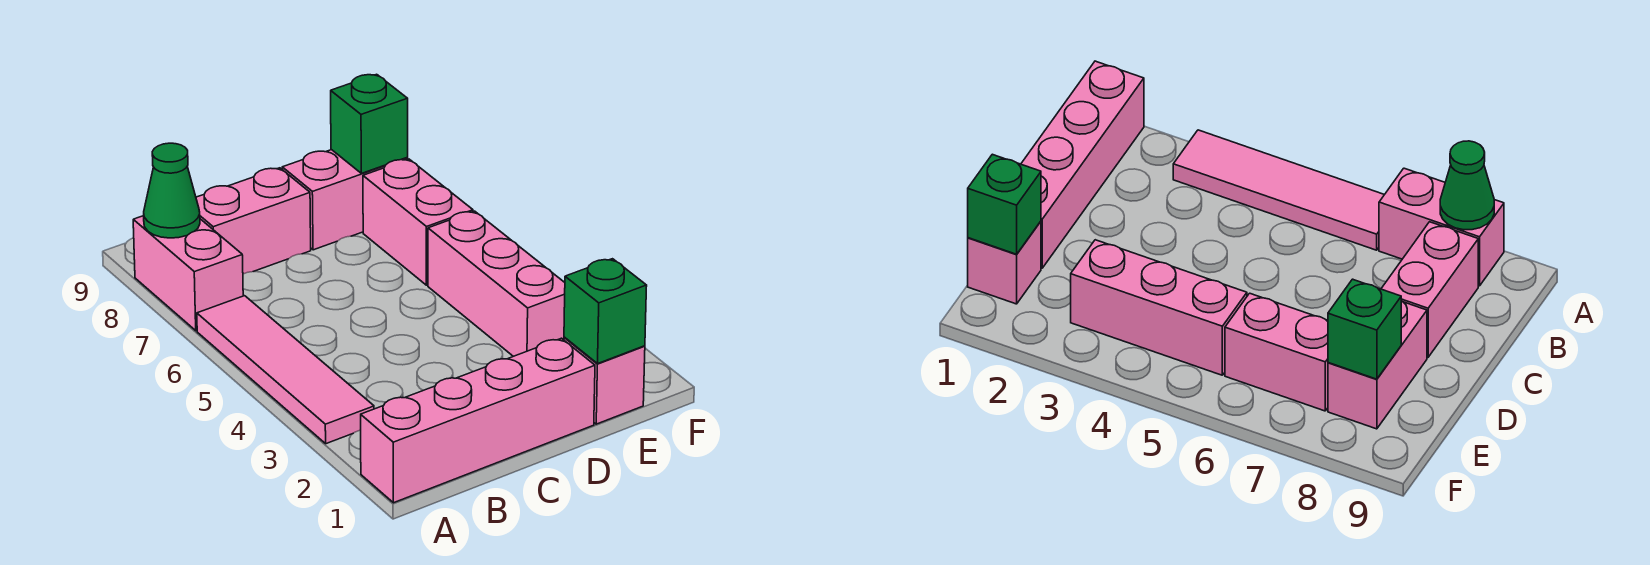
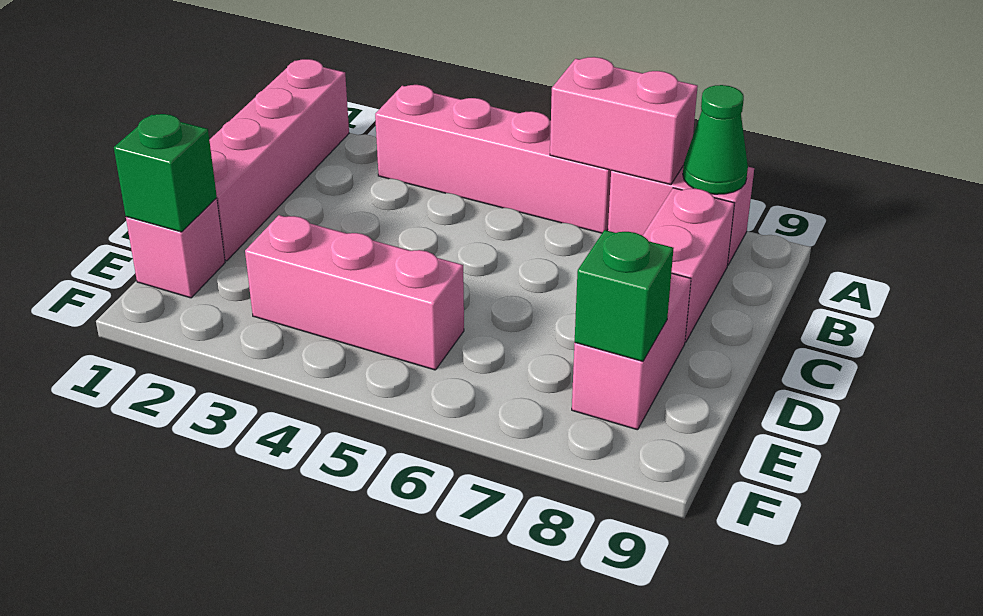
pink tile A3:A6 level 1 -> pink brick A3:A6 level 1
pink brick E6:E7 level 1 -> pink brick A6:A7 level 2

